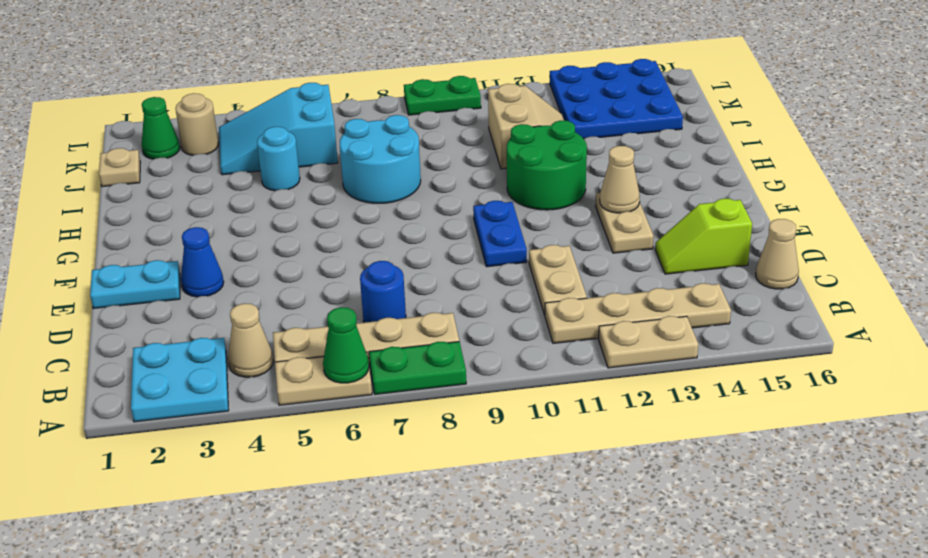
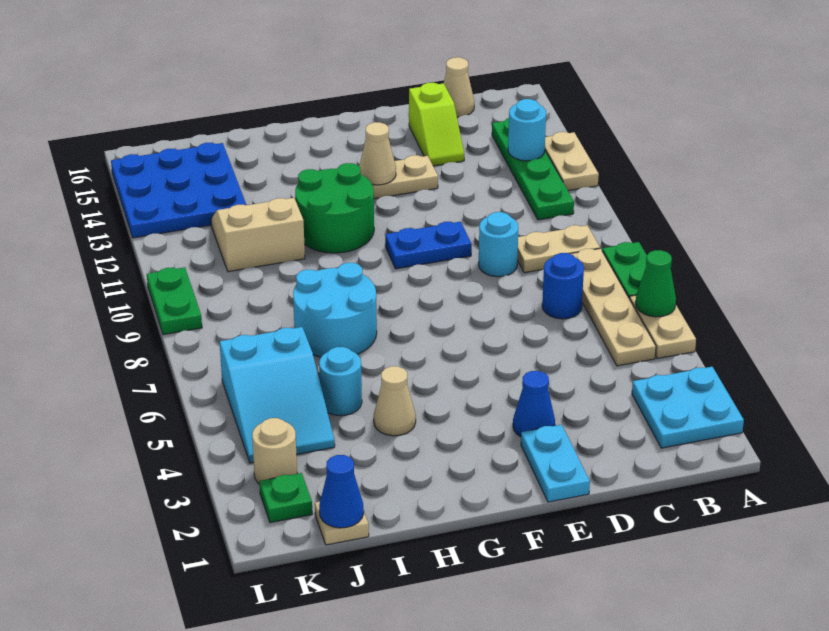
tan cone B4 level 1 -> tan cone H4 level 1
tan plate B11:B14 level 1 -> green plate B11:B14 level 1
none -> cyan round brick B13 level 2
tan plate C11:D11 level 1 -> tan plate B9:C9 level 1
none -> cyan round brick D9 level 1
none -> blue cone J1 level 2
green cone K2 level 1 -> green plate K2 level 1

